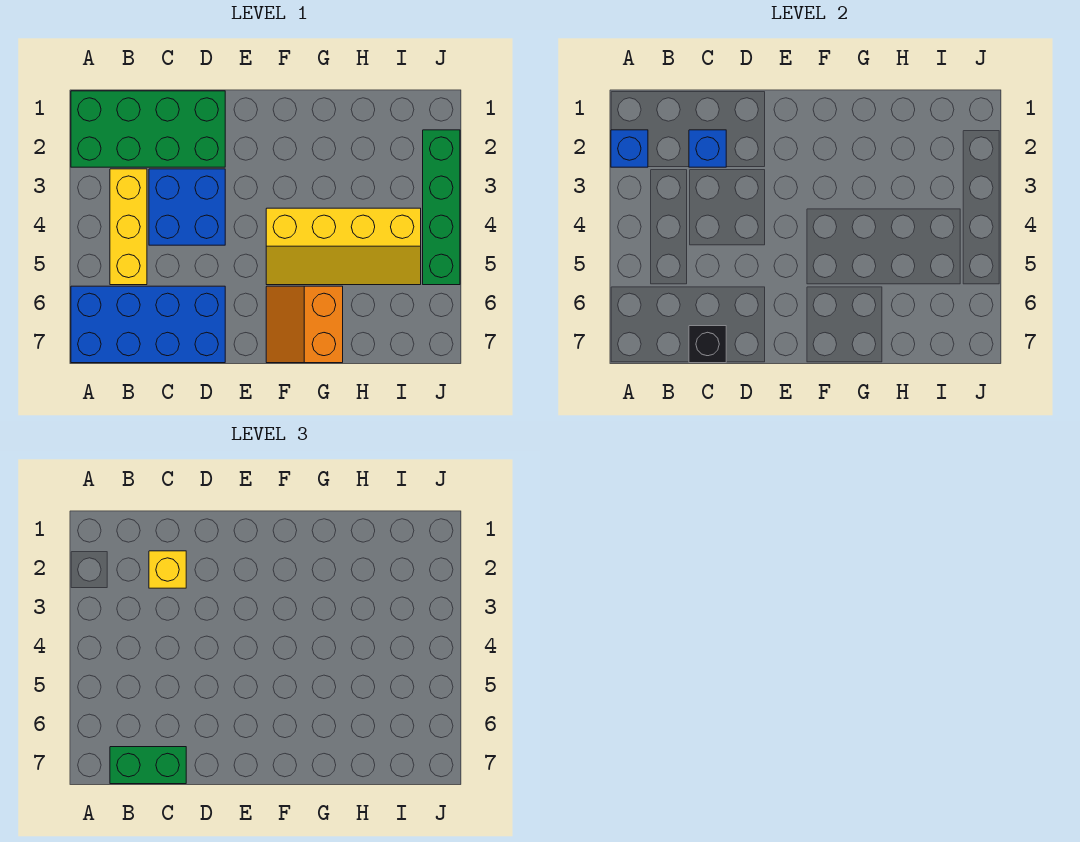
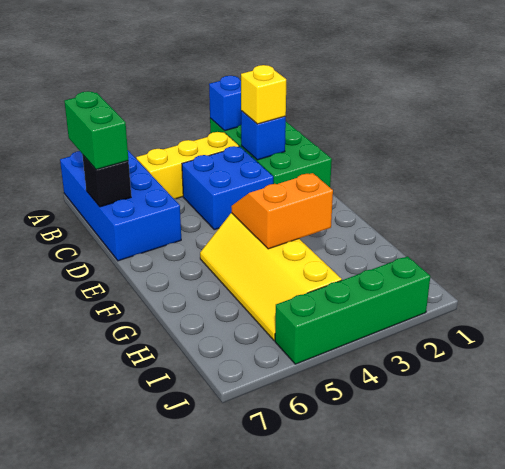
orange slope F6:G7 level 1 top G -> orange slope F3:G4 level 2 top G

